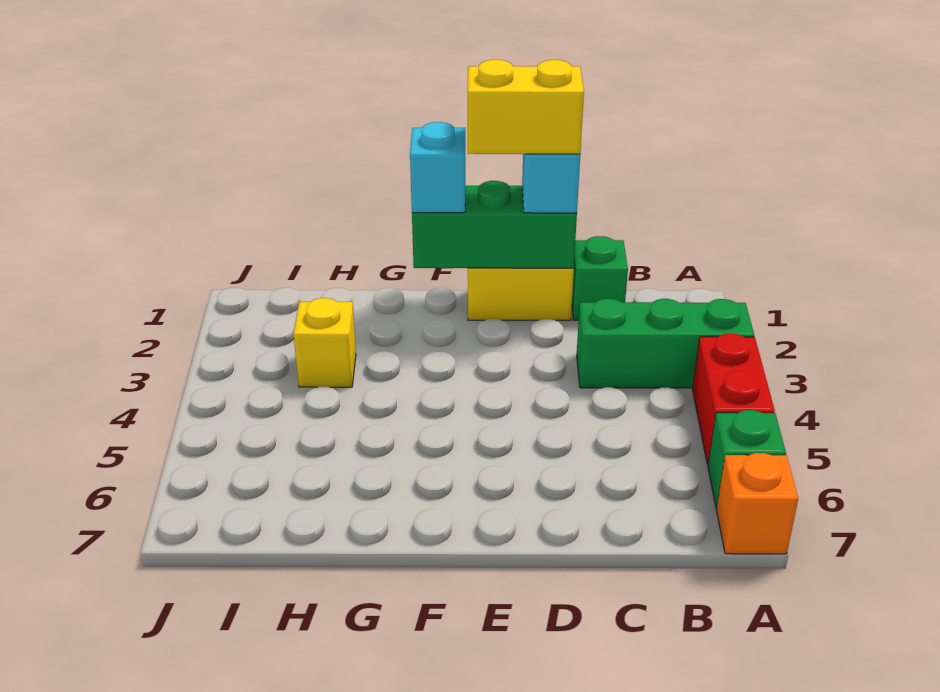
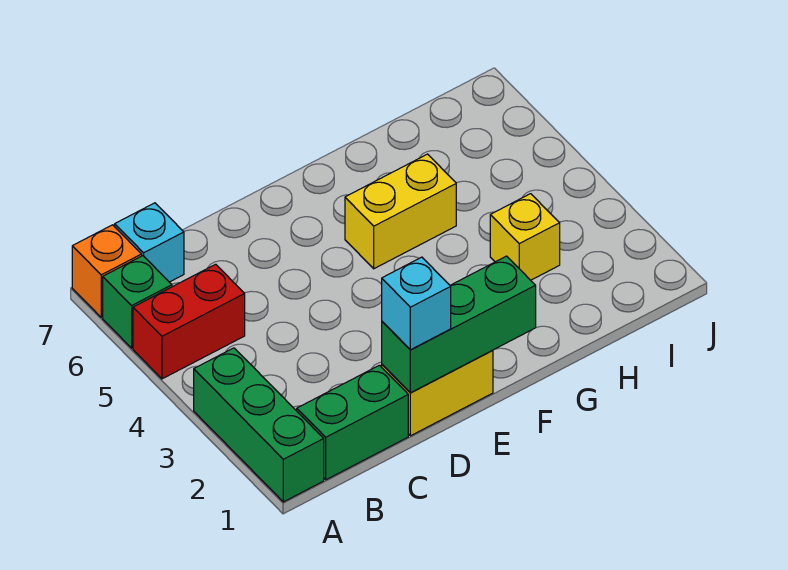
green brick A3:C3 level 1 -> green brick A1:A3 level 1
red brick A4:A5 level 1 -> red brick A5:B5 level 1
green brick C1 level 1 -> green brick B1:C1 level 1
yellow brick D1:E1 level 4 -> yellow brick F5:G5 level 1
cyan brick F1 level 3 -> cyan brick B7 level 1

